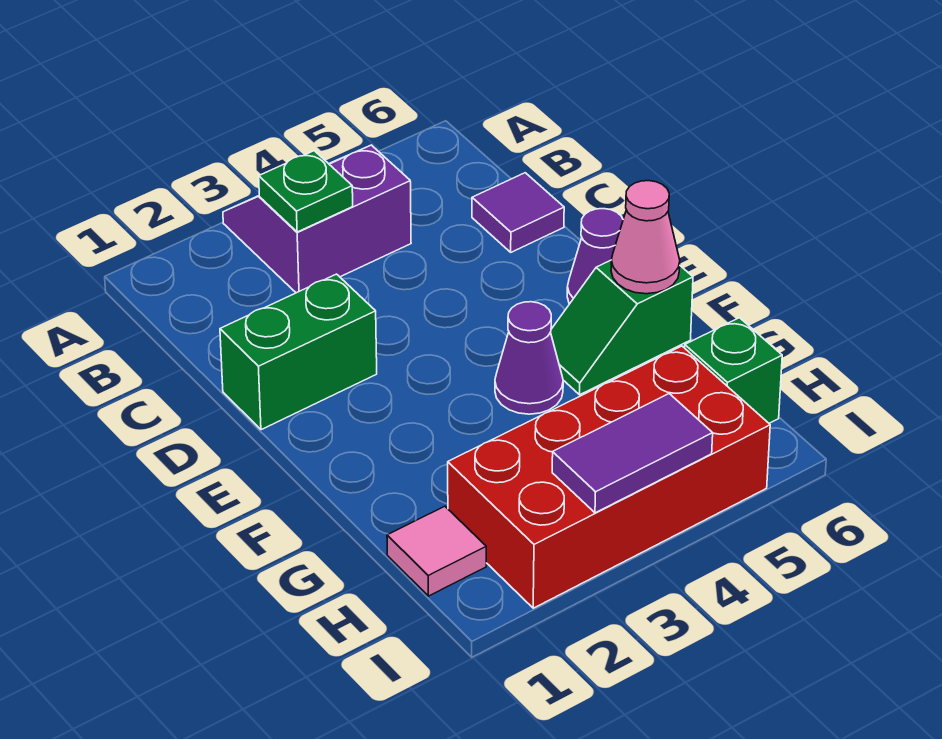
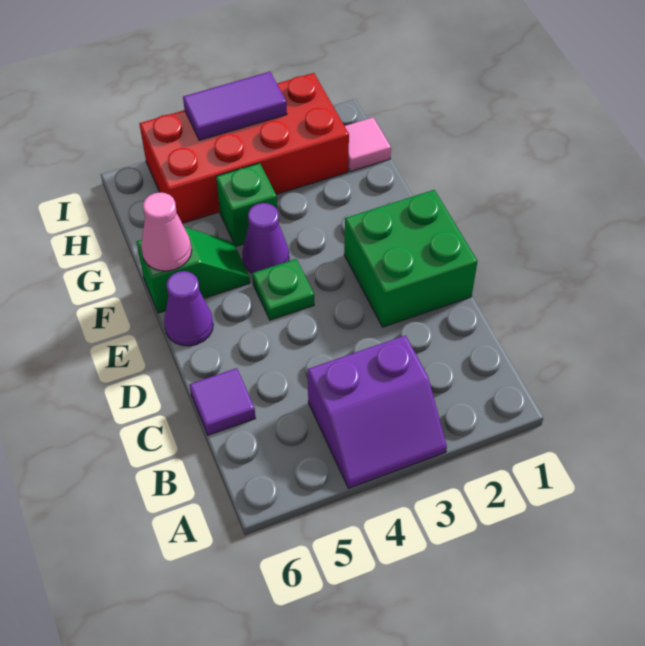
green plate B3 level 2 -> green plate E4 level 1
green brick D1:D2 level 1 -> green brick D1:E2 level 1
green brick H6 level 1 -> green brick G4 level 1

